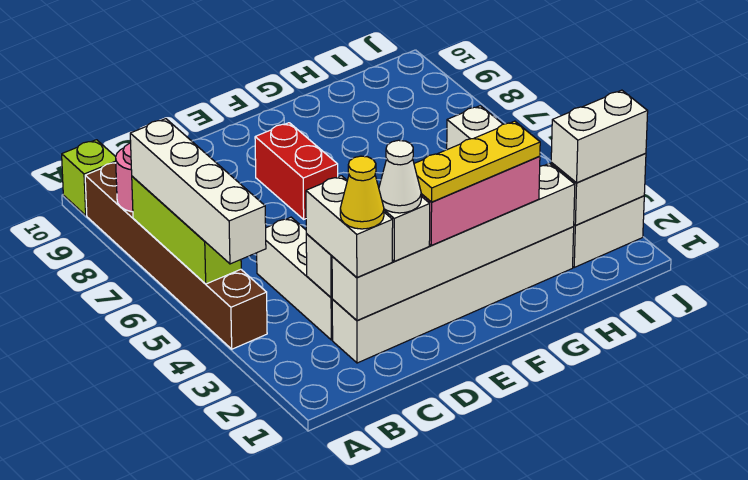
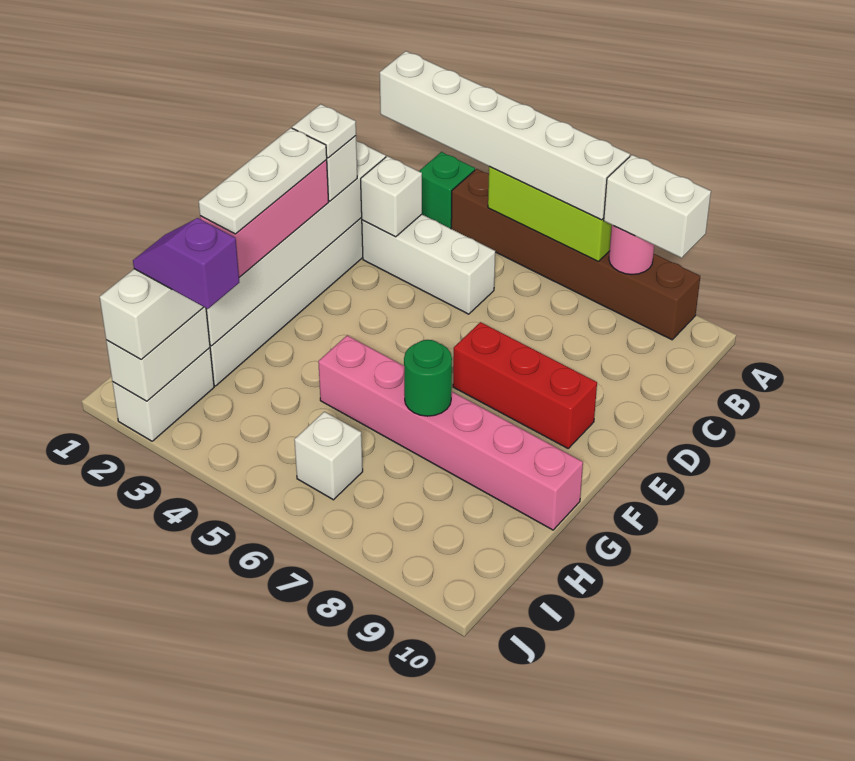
none -> green brick A3 level 1
white brick A4:A7 level 3 -> white brick A2:A7 level 3
lime brick A10 level 1 -> none
white brick C2:C3 level 3 -> white brick A8:A9 level 3
yellow cone C2 level 4 -> none
white cone D2 level 4 -> white plate D2 level 4
yellow plate E2:G2 level 4 -> white plate E2:G2 level 4
red brick E7:E8 level 1 -> red brick E7:E9 level 1
none -> pink brick G5:G10 level 1
none -> green round brick G7 level 2
none -> purple slope I2:I3 level 4 top 3

